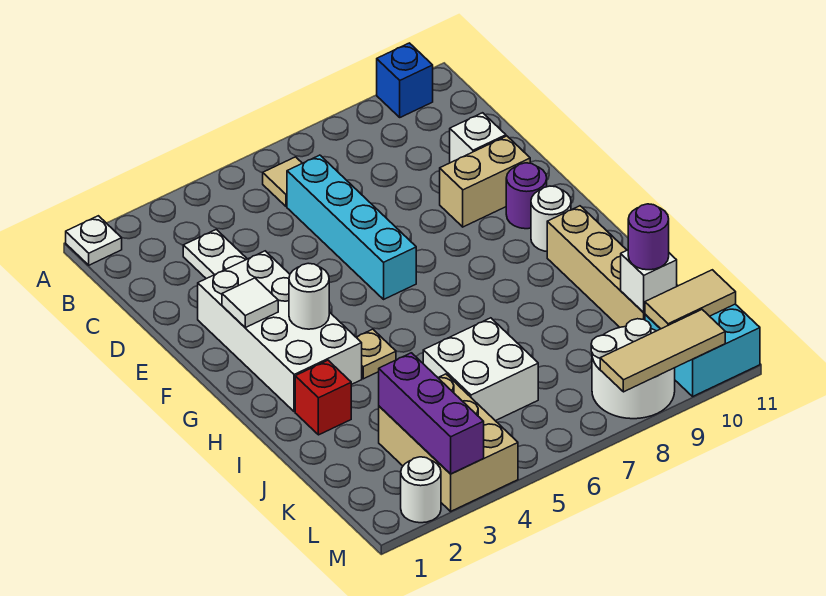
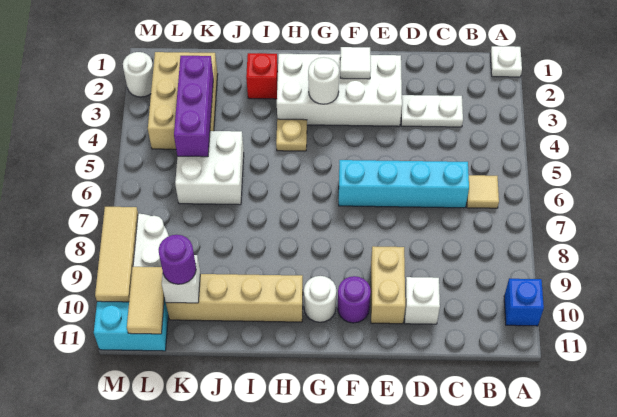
tan brick K3:M4 level 1 -> tan brick K2:L4 level 1
purple brick K3:M3 level 2 -> purple brick K3:K5 level 2

